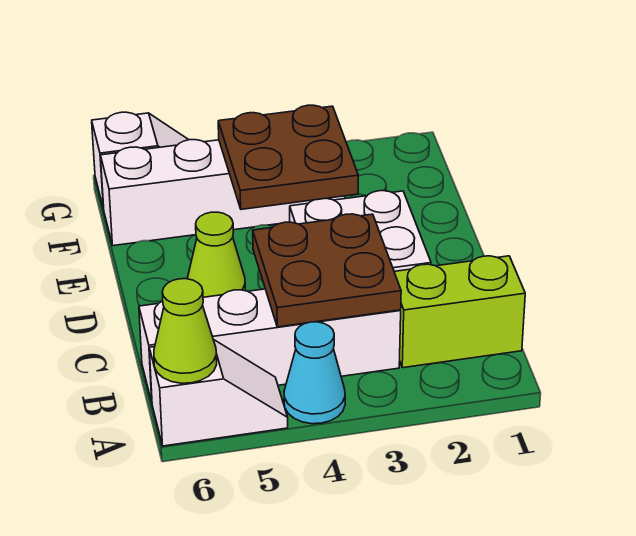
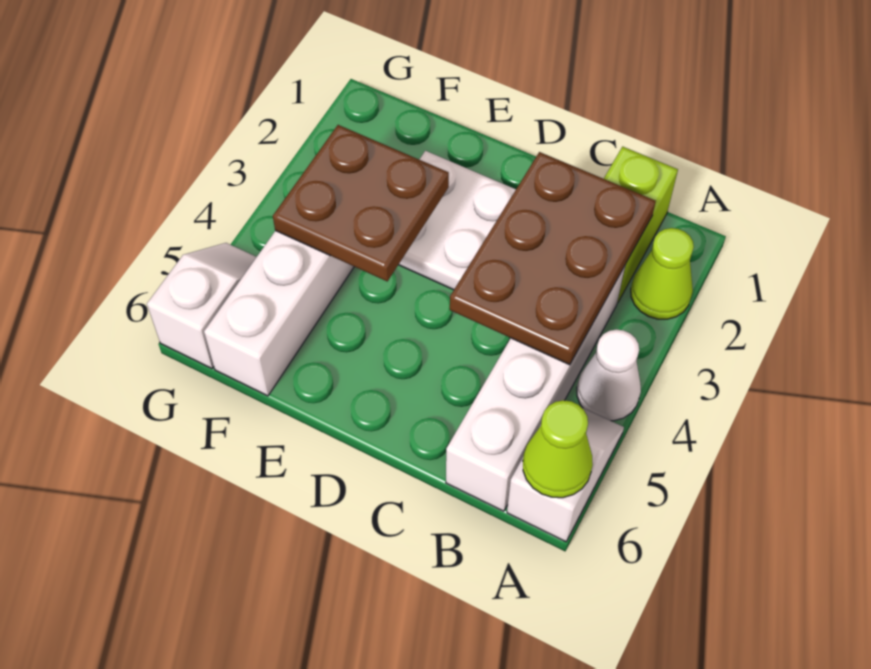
cyan cone A4 level 1 -> white cone A4 level 1
brown plate B3:C4 level 2 -> brown plate B2:C4 level 2
lime cone D5 level 1 -> lime cone A2 level 1

